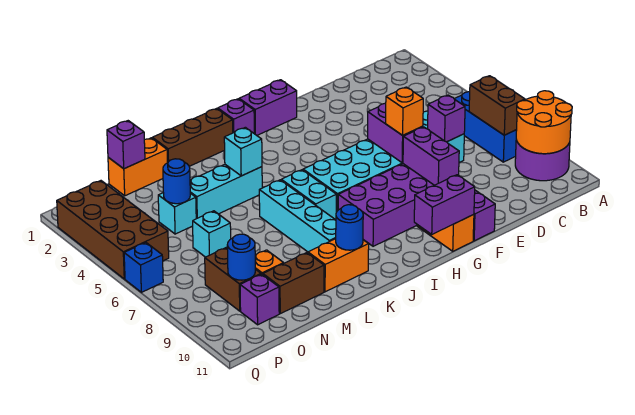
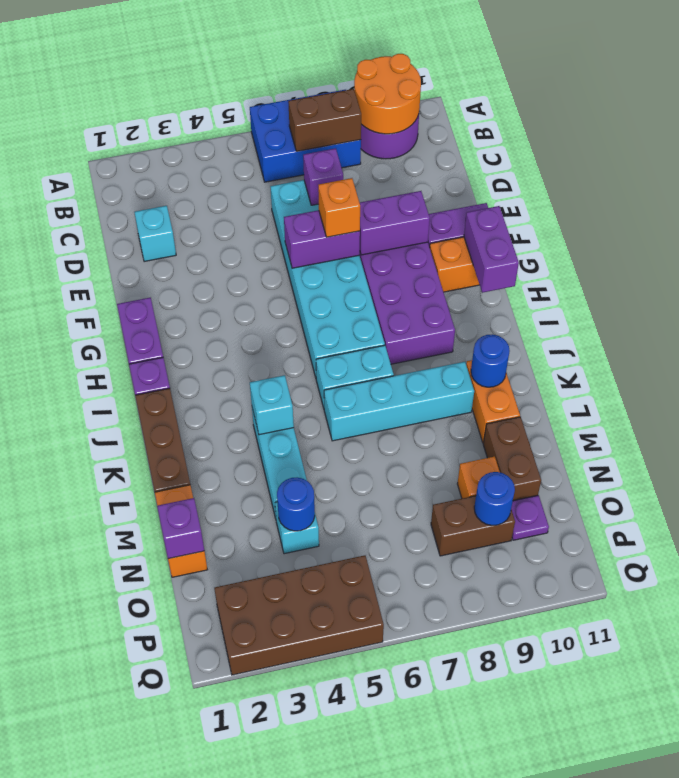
cyan brick N6 level 1 -> cyan brick D2 level 1
purple brick O10 level 1 -> purple plate O10 level 1
blue brick Q6 level 1 -> none

